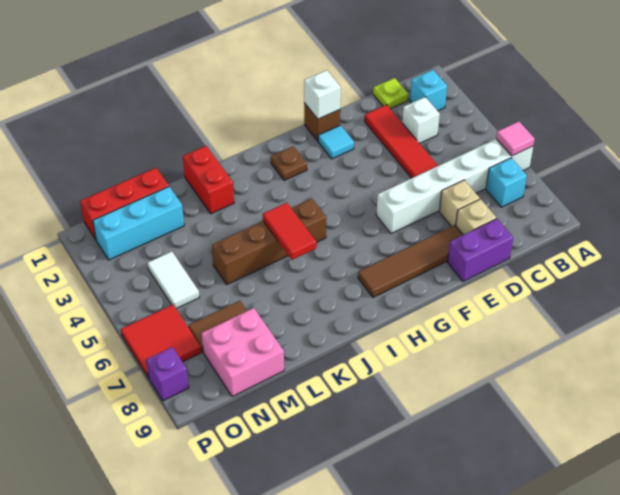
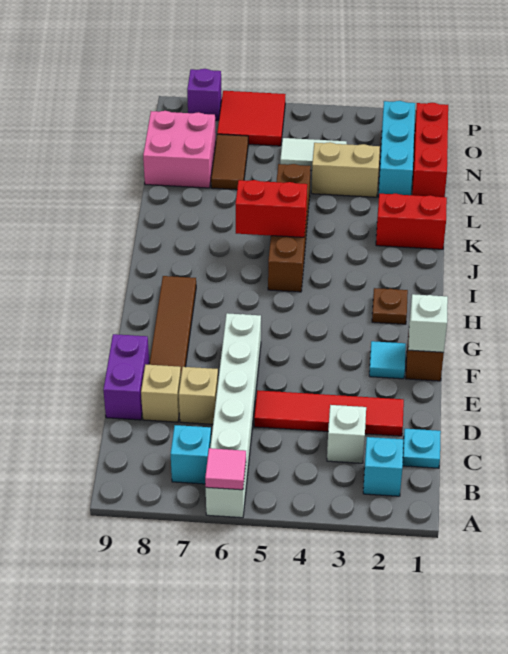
lime plate C1 level 1 -> cyan plate C1 level 1
red tile J5:J6 level 2 -> red brick J5:J6 level 2
none -> tan brick M3:M4 level 1

